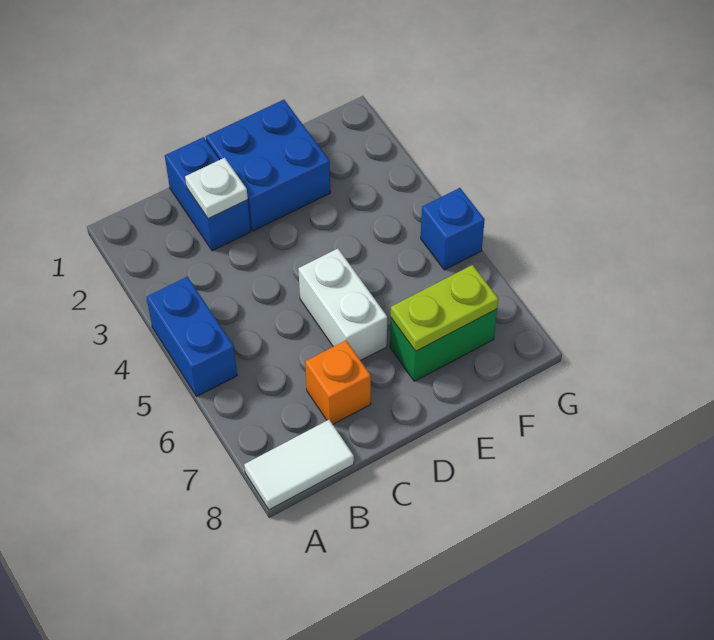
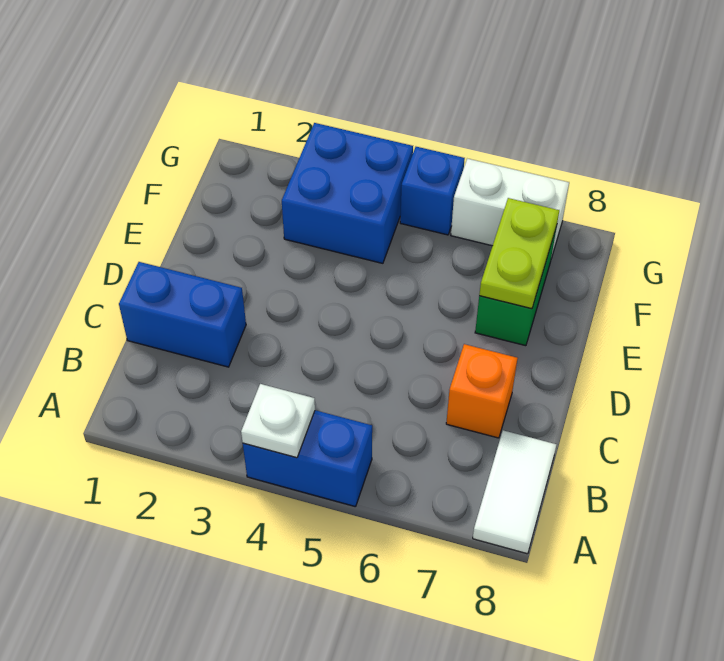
white plate C2 level 2 -> white plate A4 level 2
blue brick D1:E2 level 1 -> blue brick F3:G4 level 1
white brick D5:D6 level 1 -> white brick G6:G7 level 1

